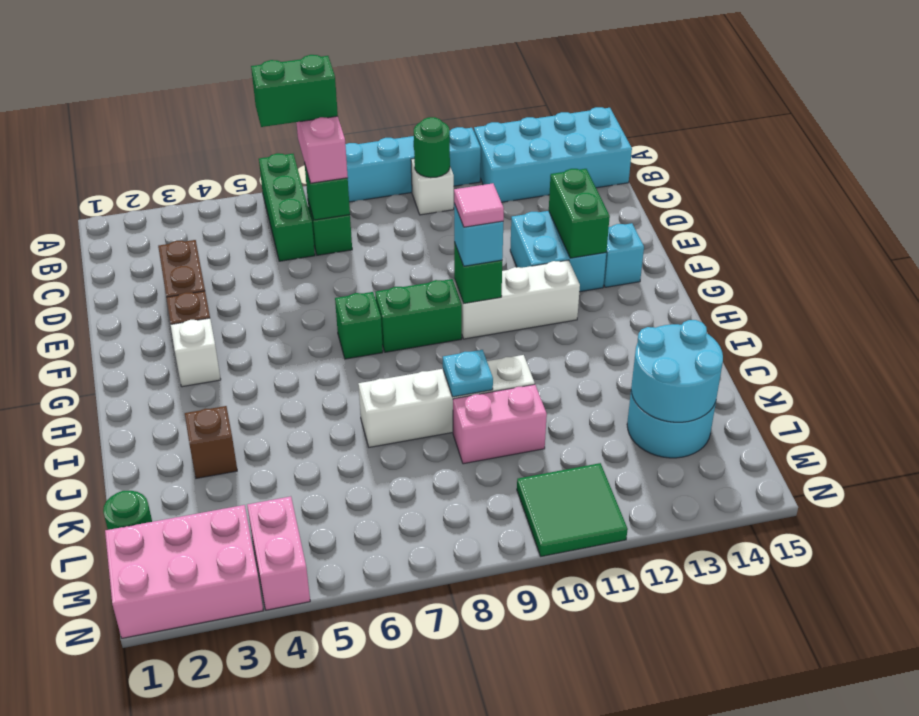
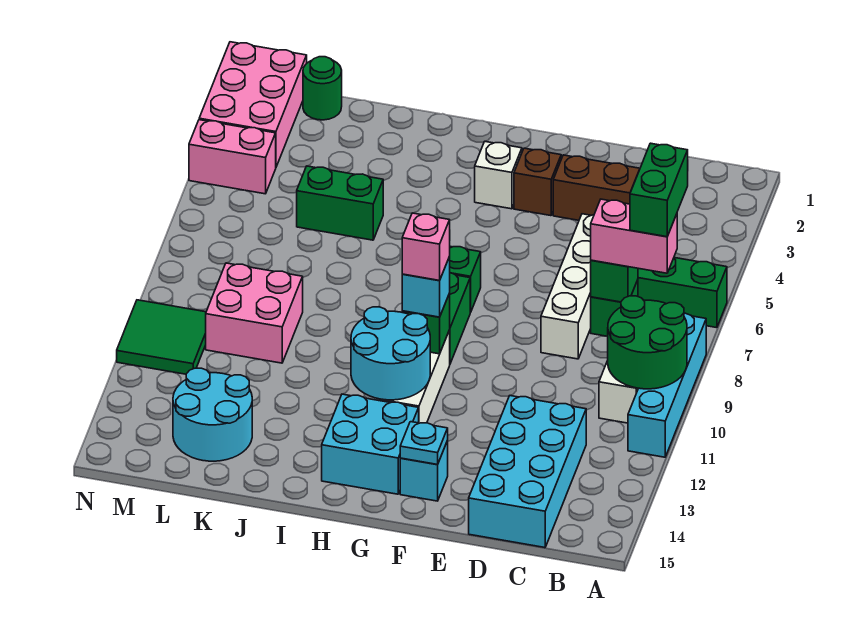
cyan brick A12:B15 level 1 -> cyan brick C12:D15 level 1
green round brick B10 level 2 -> green round brick A9:B10 level 2
cyan brick E12:F13 level 1 -> cyan brick G13:H14 level 1
green brick E13:F13 level 2 -> green brick J5:K5 level 1
pink tile G10 level 4 -> pink brick G10 level 4
brown brick J3 level 1 -> none
white brick J7:J10 level 1 -> white brick D5:D8 level 1
cyan plate J9 level 2 -> cyan plate F14 level 2
pink brick K9:K10 level 1 -> pink brick K9:L10 level 1
cyan round brick K13:L14 level 2 -> cyan round brick G11:H12 level 2

